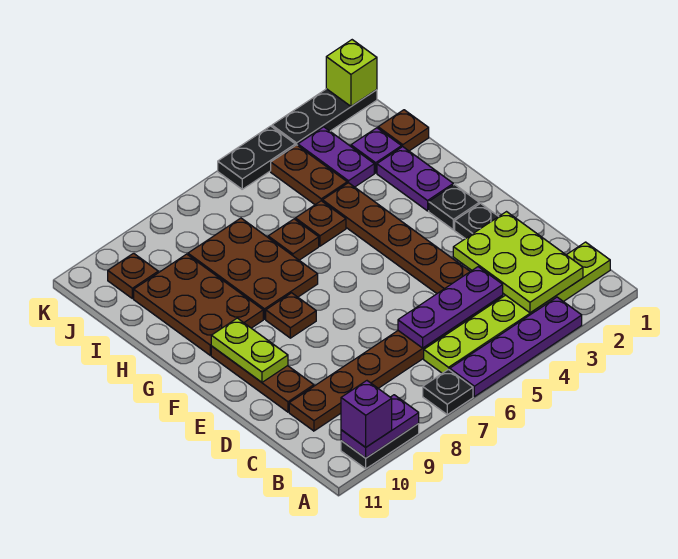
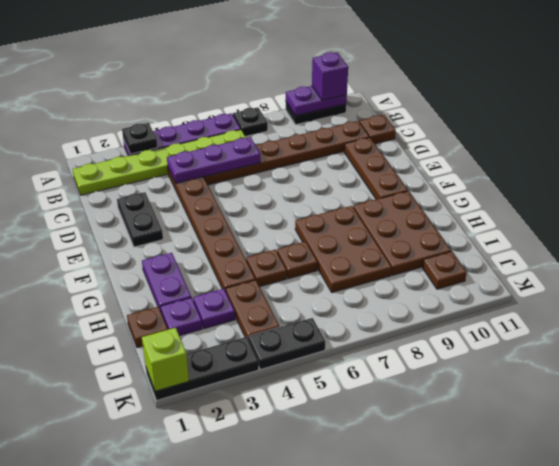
lime plate B2:D3 level 2 -> none
lime plate E10:F10 level 2 -> none
black plate F2 level 1 -> black plate A3 level 2
brown plate F8 level 1 -> brown plate C11 level 1
purple plate I3:J3 level 1 -> purple plate I3 level 1

